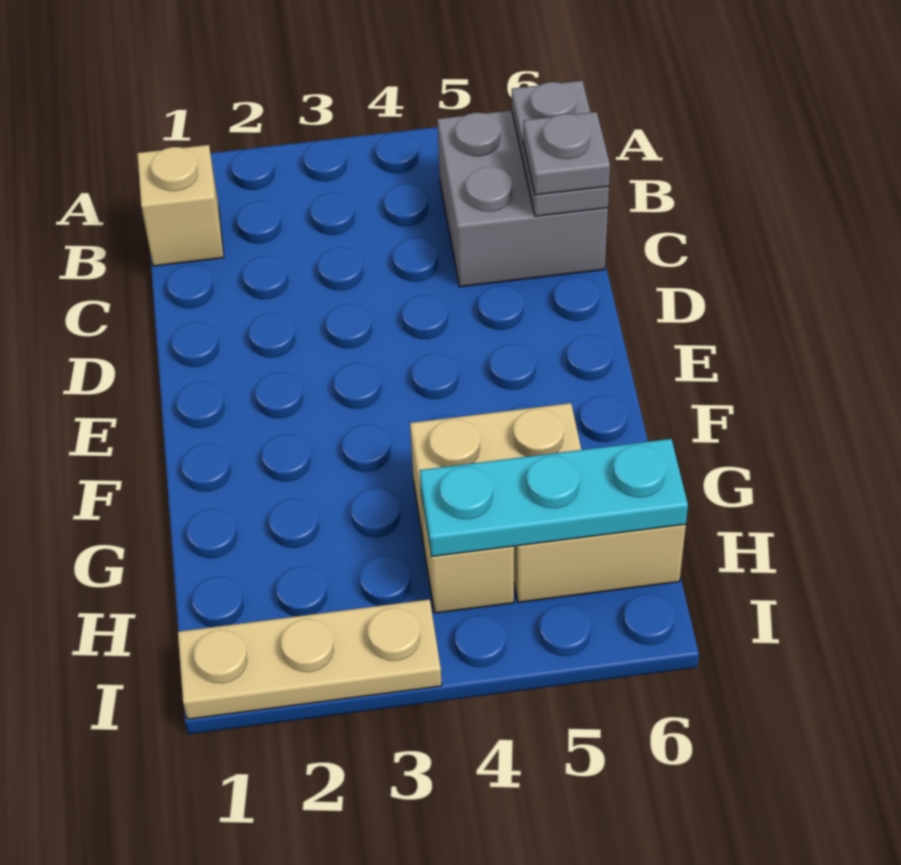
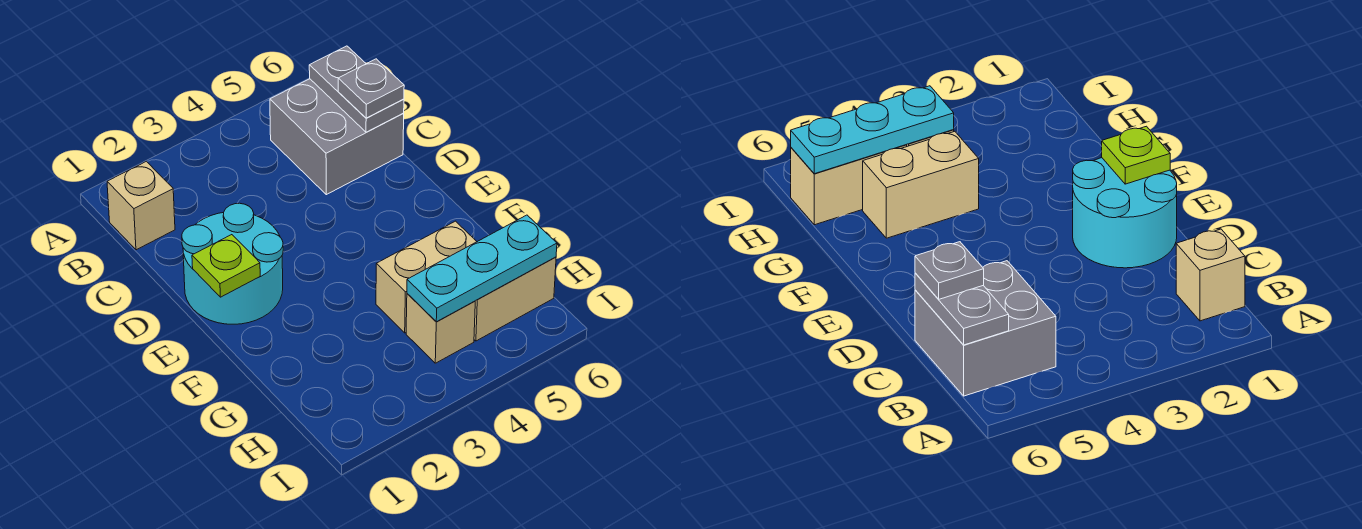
none -> cyan round brick D1:E2 level 1
none -> lime plate E1 level 2
tan plate I1:I3 level 1 -> none

